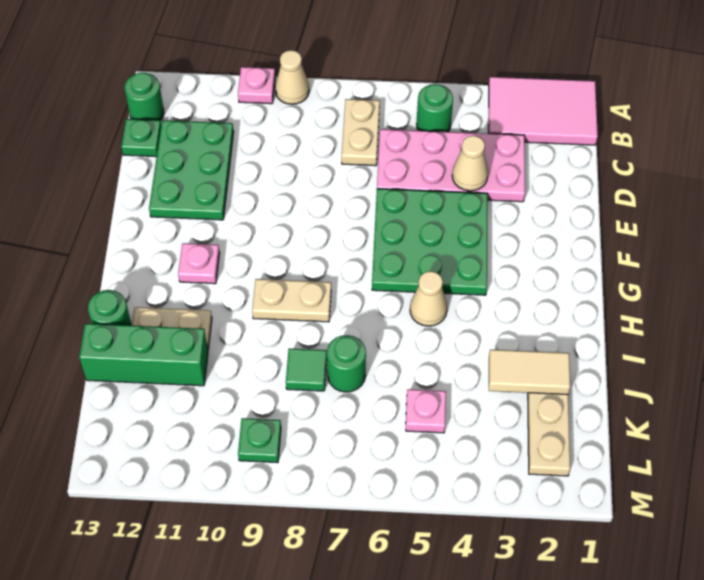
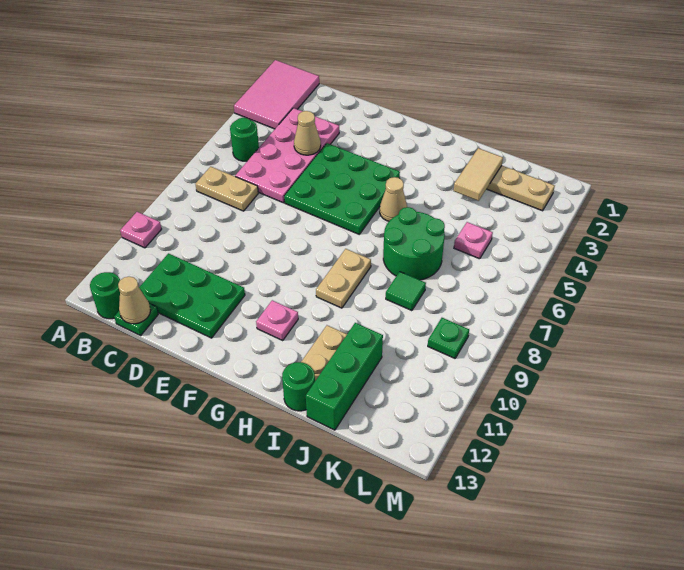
tan cone A9 level 1 -> tan cone C13 level 2
green round brick J7 level 1 -> green round brick I6:J7 level 1

